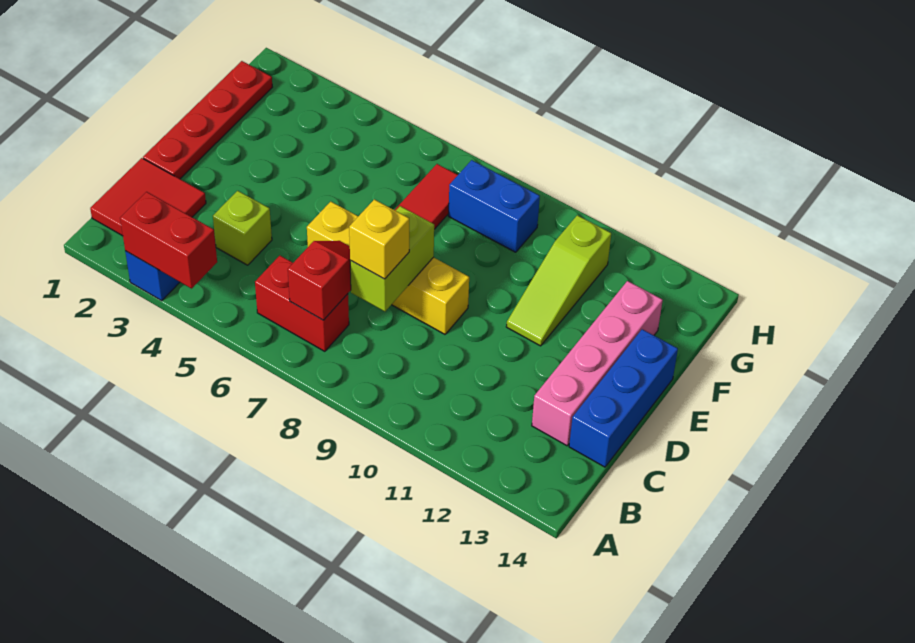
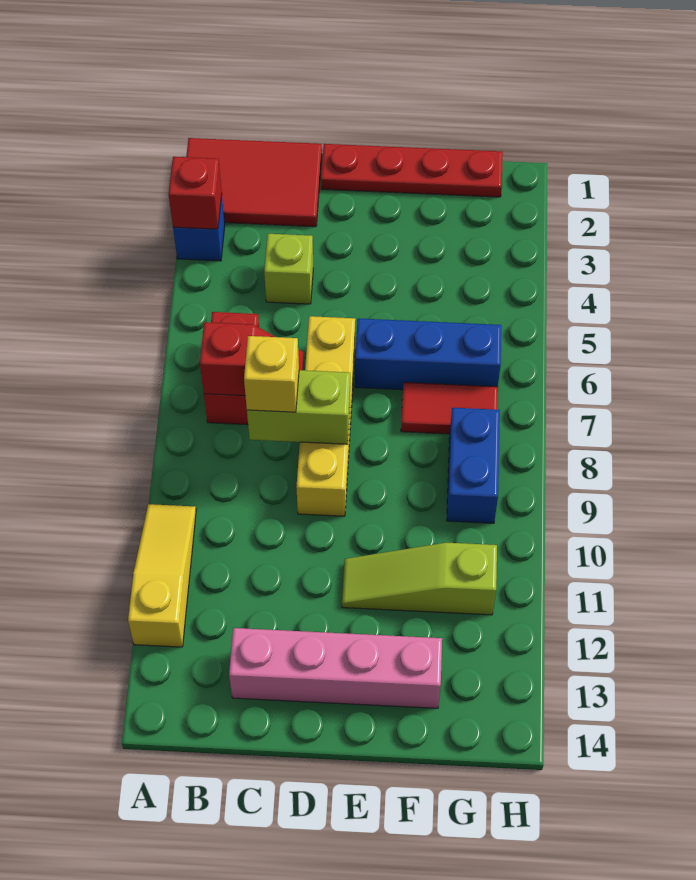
red brick A3:A4 level 2 -> red brick A3 level 2
none -> yellow slope A10:A12 level 1 top 12
red tile B1:C2 level 1 -> red tile A1:C2 level 1
blue brick C14:E14 level 1 -> blue brick E6:G6 level 1

